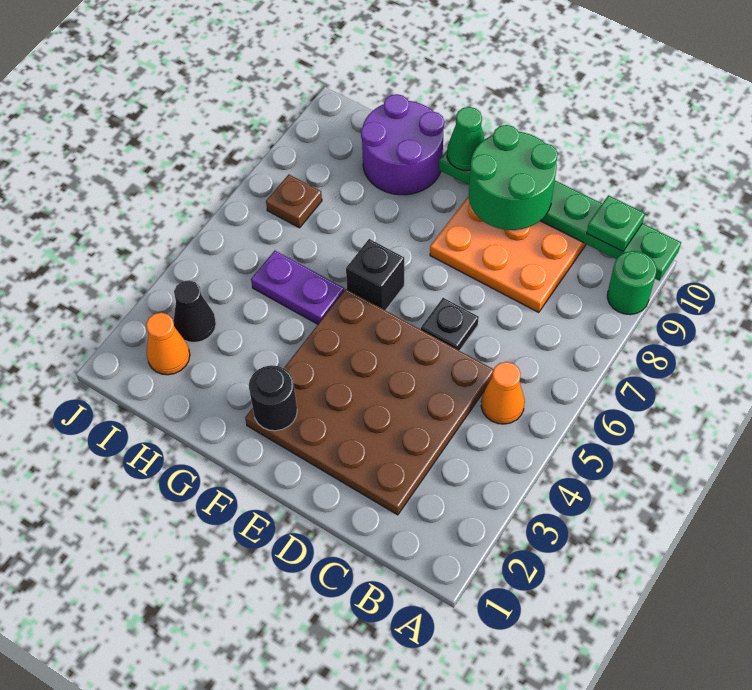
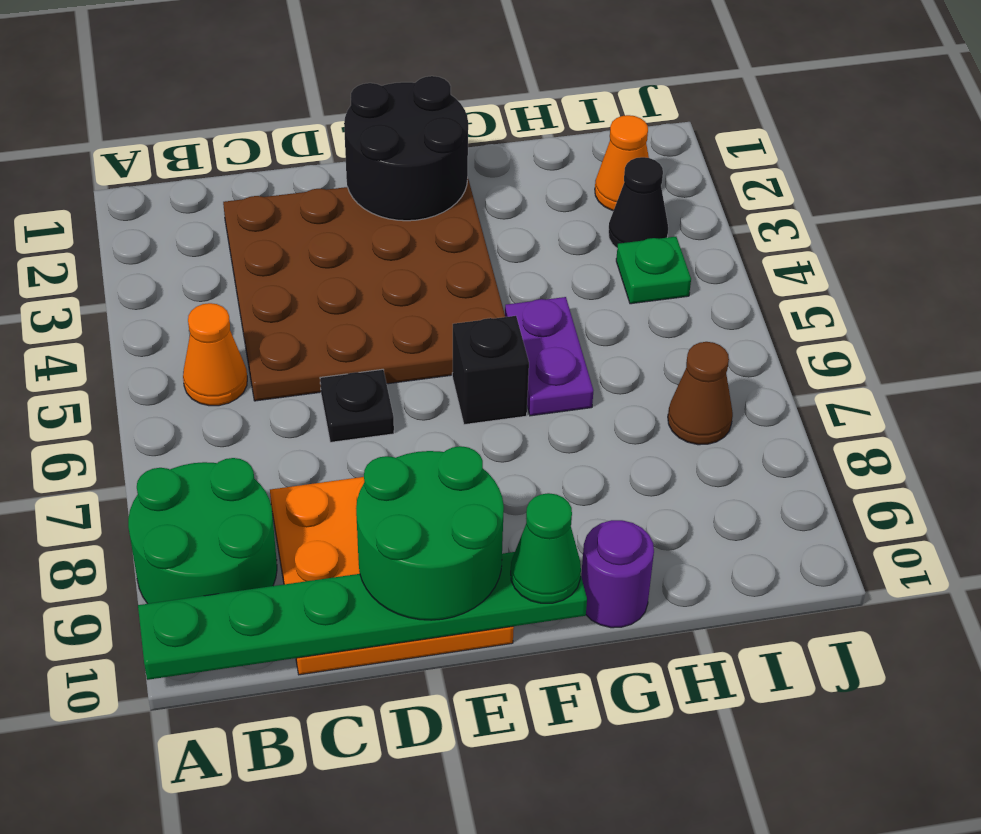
green round brick A9 level 1 -> green round brick A8:B9 level 1
green plate B10 level 3 -> green plate I4 level 1
black round brick F2 level 2 -> black round brick E1:F2 level 2
purple plate G5:H5 level 1 -> purple plate G5:G6 level 1
purple round brick G9:H10 level 1 -> purple round brick G10 level 1
brown plate I7 level 1 -> brown cone I7 level 1

